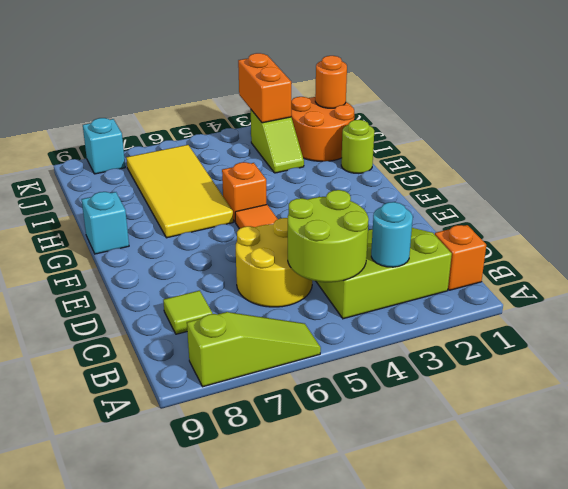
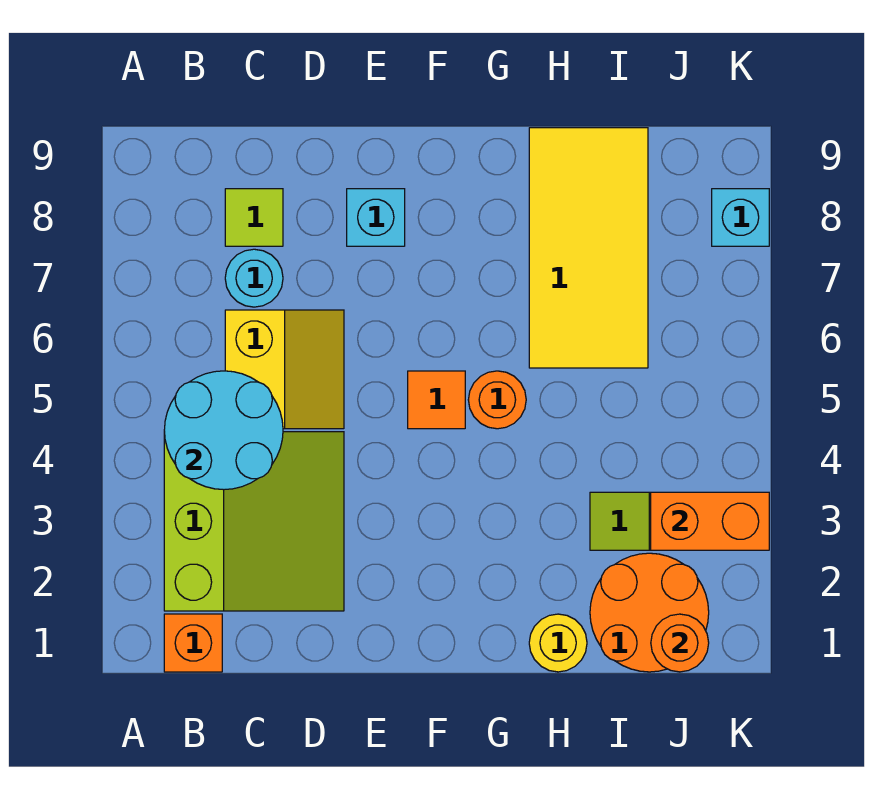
lime slope A6:A8 level 1 top 8 -> none
cyan round brick B3 level 2 -> cyan round brick C7 level 1
lime round brick B4:C5 level 2 -> cyan round brick B4:C5 level 2
yellow round brick C5:D6 level 1 -> yellow slope C5:D6 level 1 top C
orange brick G5 level 1 -> orange round brick G5 level 1
yellow tile G6:J7 level 1 -> yellow tile H6:I9 level 1
cyan brick G9 level 1 -> cyan brick E8 level 1
lime round brick H1 level 1 -> yellow round brick H1 level 1

